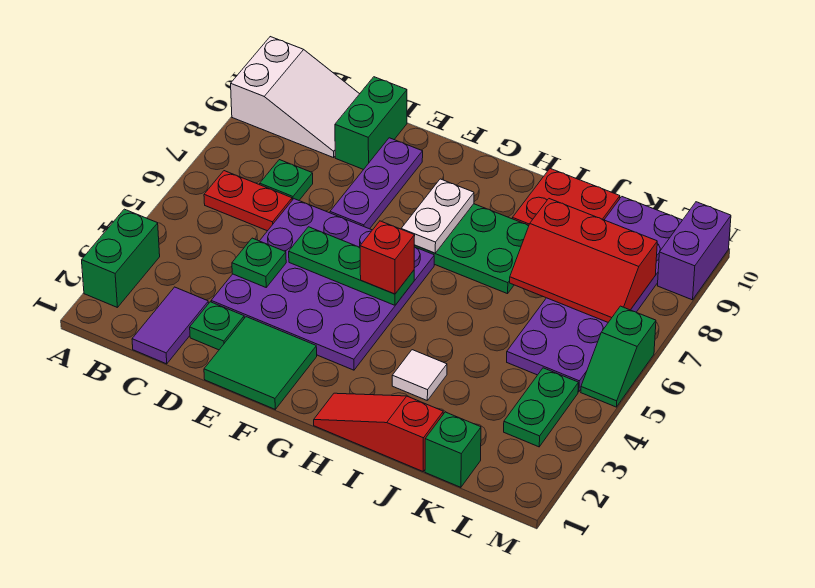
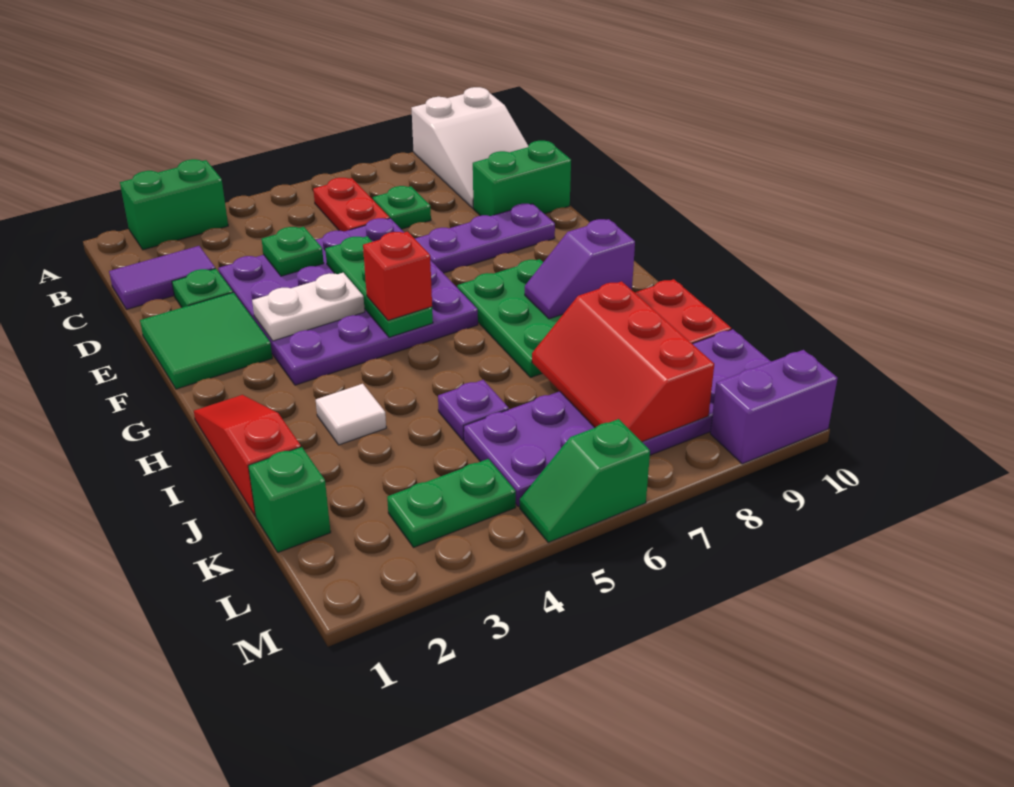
white plate G7:G8 level 2 -> white plate F3:F4 level 2
none -> purple slope H8:H9 level 2 top 9
none -> purple plate J5 level 1

